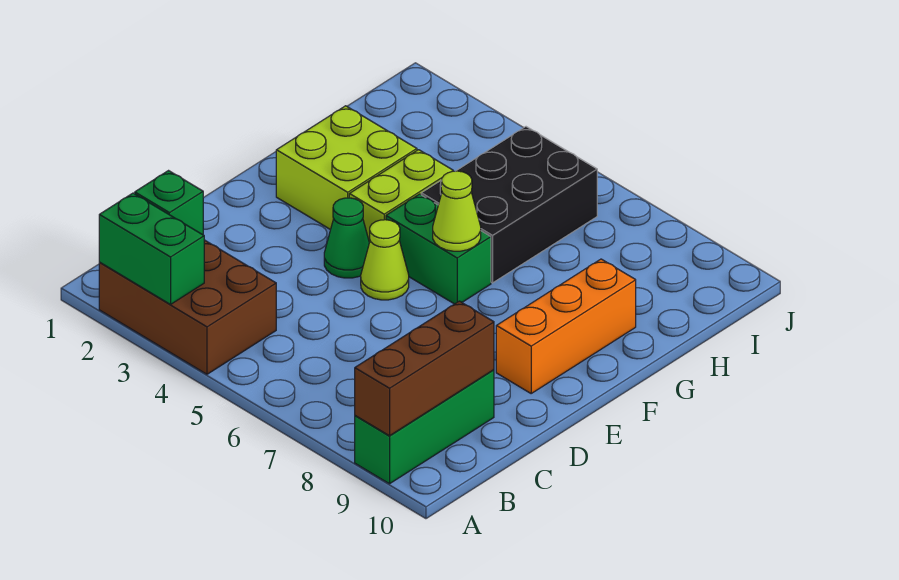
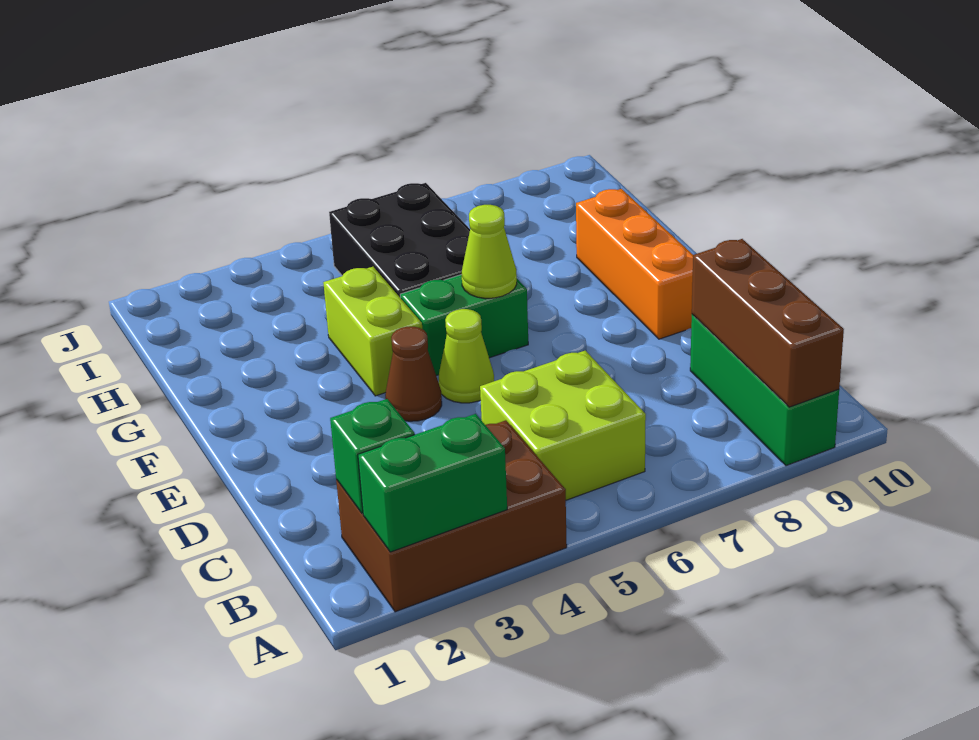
green cone E4 level 1 -> brown cone E4 level 1
lime brick F2:G3 level 1 -> lime brick B5:C6 level 1

